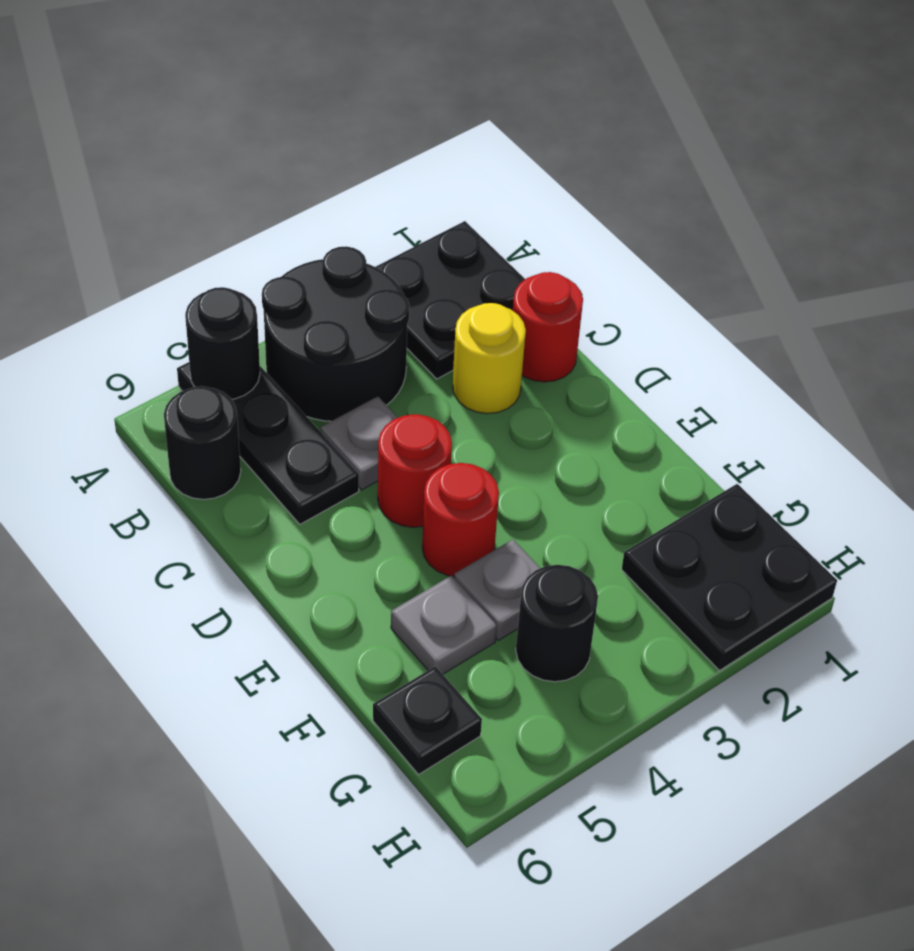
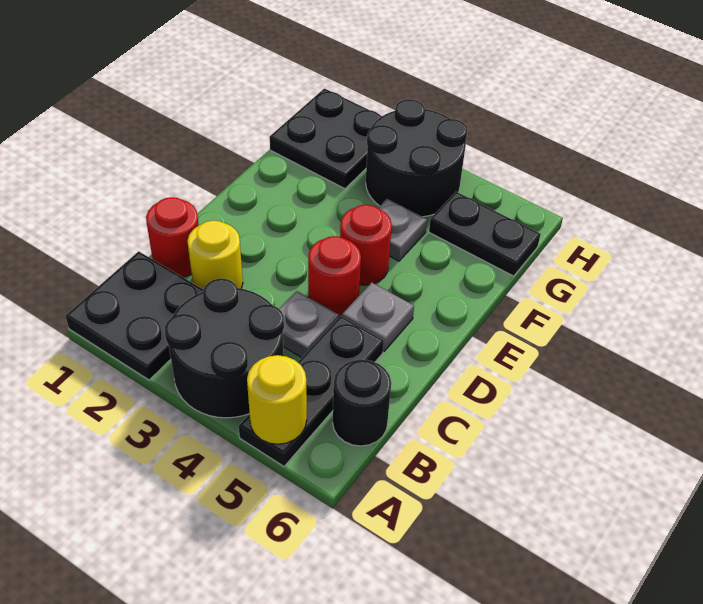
black round brick A5 level 2 -> yellow round brick A5 level 2
grey plate F5 level 1 -> grey plate D5 level 1
black round brick G4 level 1 -> black round brick G3:H4 level 1
black plate G6 level 1 -> black plate G5:G6 level 1

